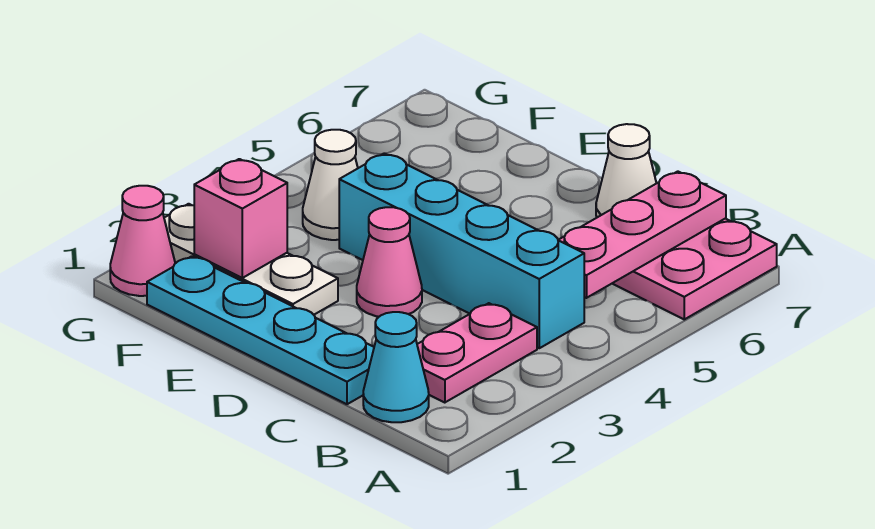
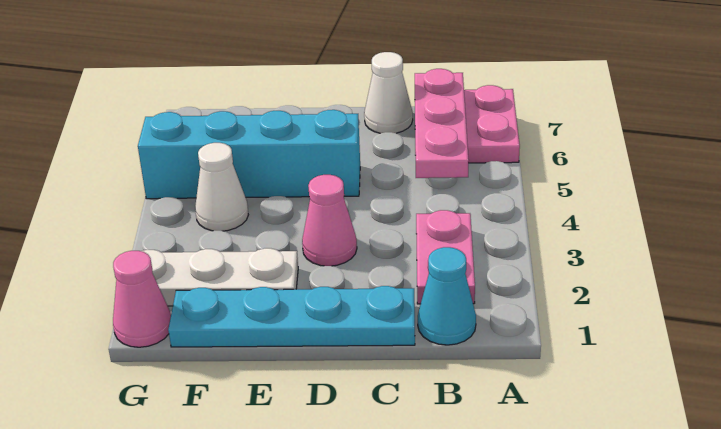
cyan brick B4:E4 level 1 -> cyan brick D5:G5 level 1
pink brick F2 level 2 -> none

